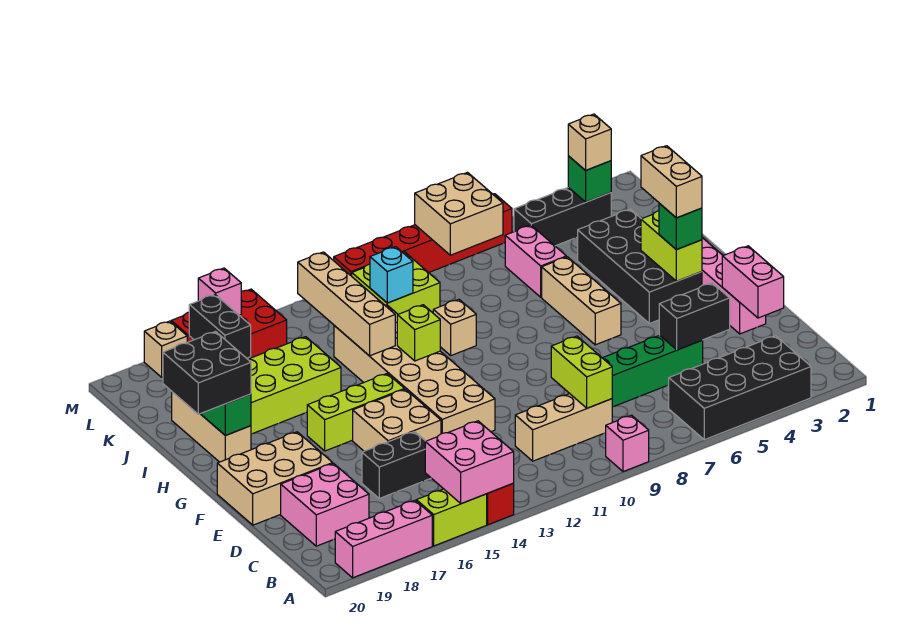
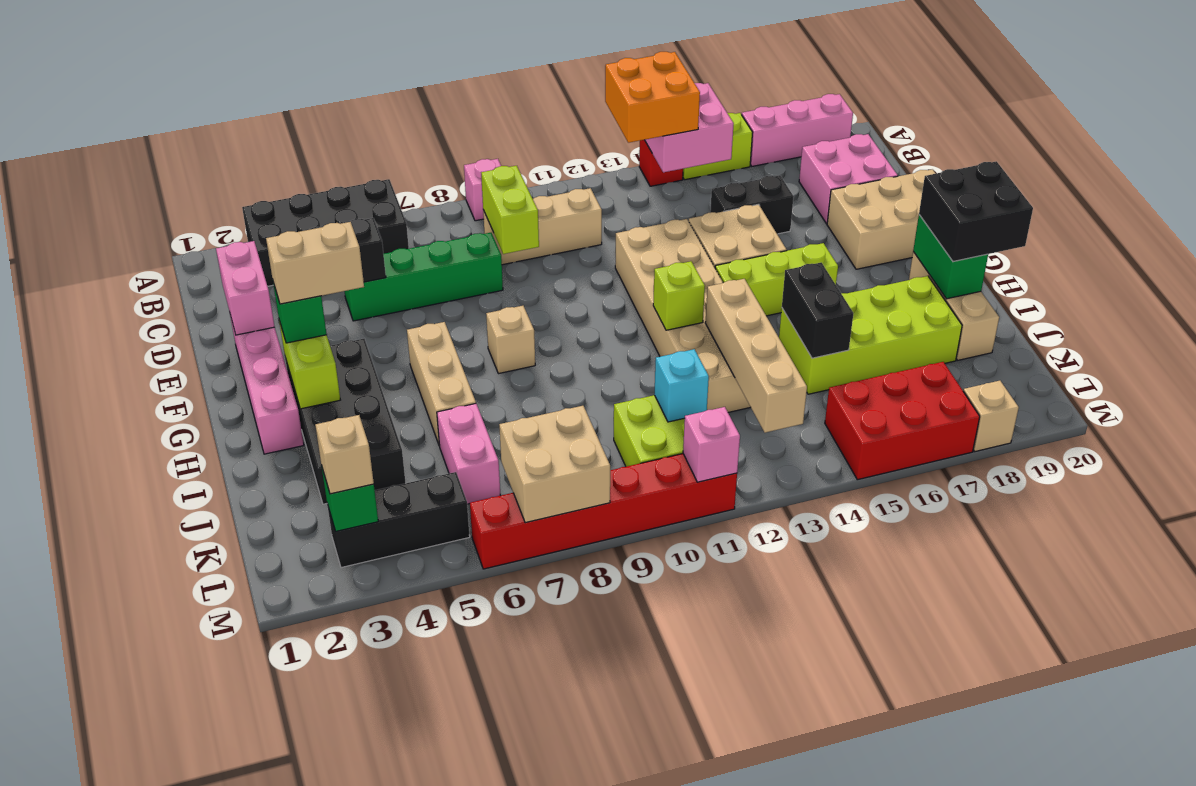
none -> orange brick A13:B14 level 3
tan brick G3:H3 level 4 -> tan brick G3:G4 level 4
tan brick I10 level 1 -> tan brick G8 level 1
black brick K17:L17 level 2 -> black brick I15:J15 level 2
pink brick M16 level 2 -> pink brick M11 level 2

